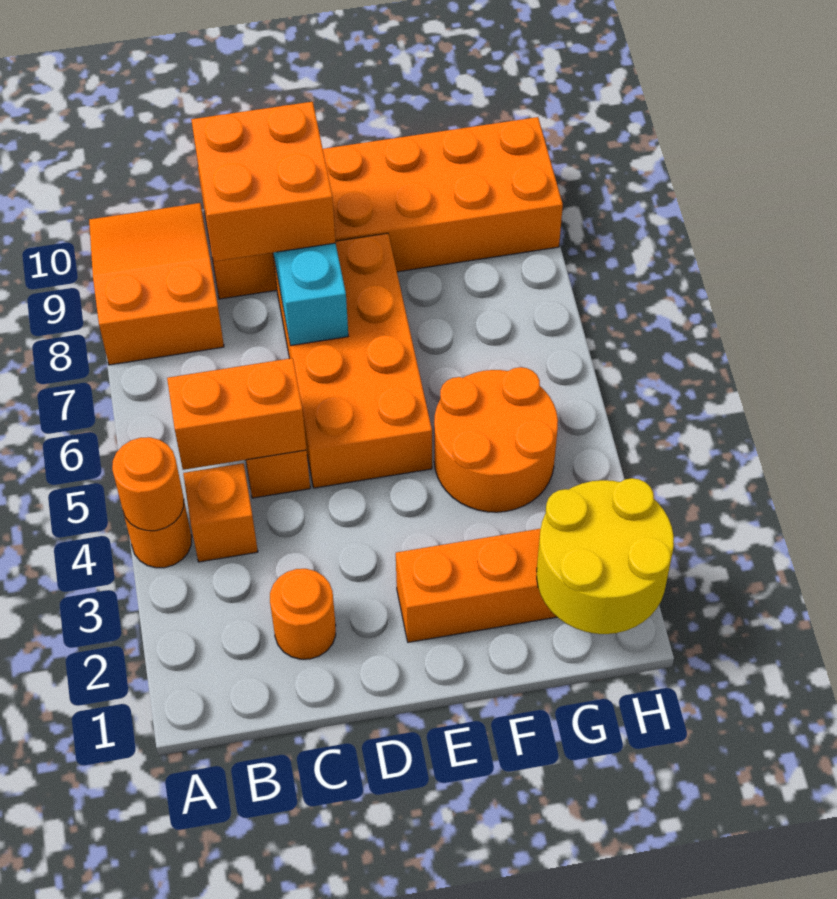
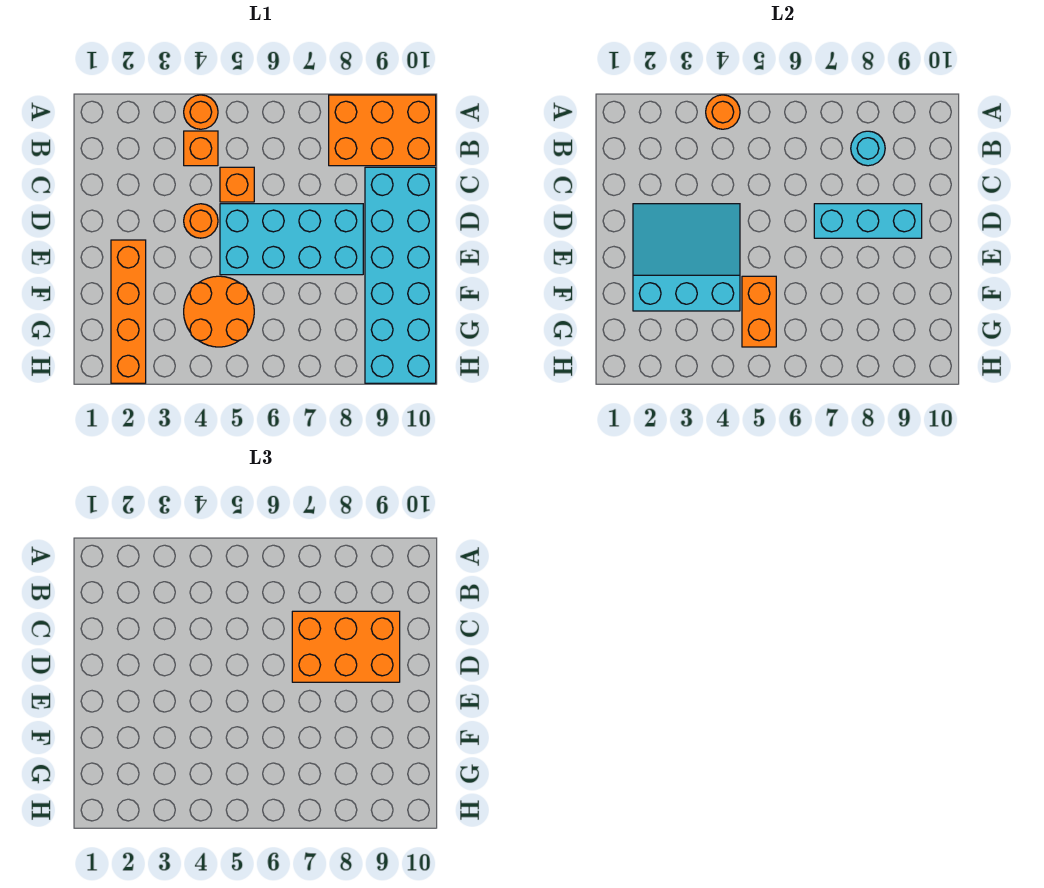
orange slope A8:B10 level 1 top 8 -> orange brick A8:B10 level 1
orange brick B5:C5 level 2 -> orange brick F5:G5 level 2
none -> cyan round brick B8 level 2
orange round brick C2 level 1 -> orange round brick D4 level 1
orange brick C8:D9 level 3 -> orange brick C7:D9 level 3
orange brick C9:H10 level 1 -> cyan brick C9:H10 level 1
none -> cyan slope D2:F4 level 2 top F
orange brick D5:E8 level 1 -> cyan brick D5:E8 level 1
yellow round brick G1:H2 level 2 -> none

